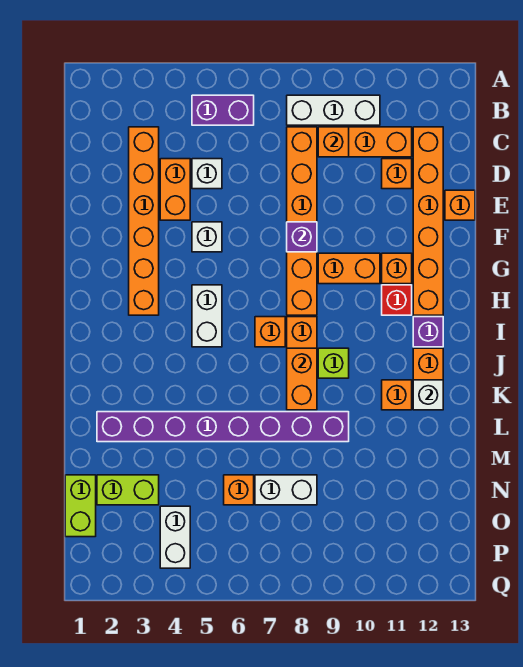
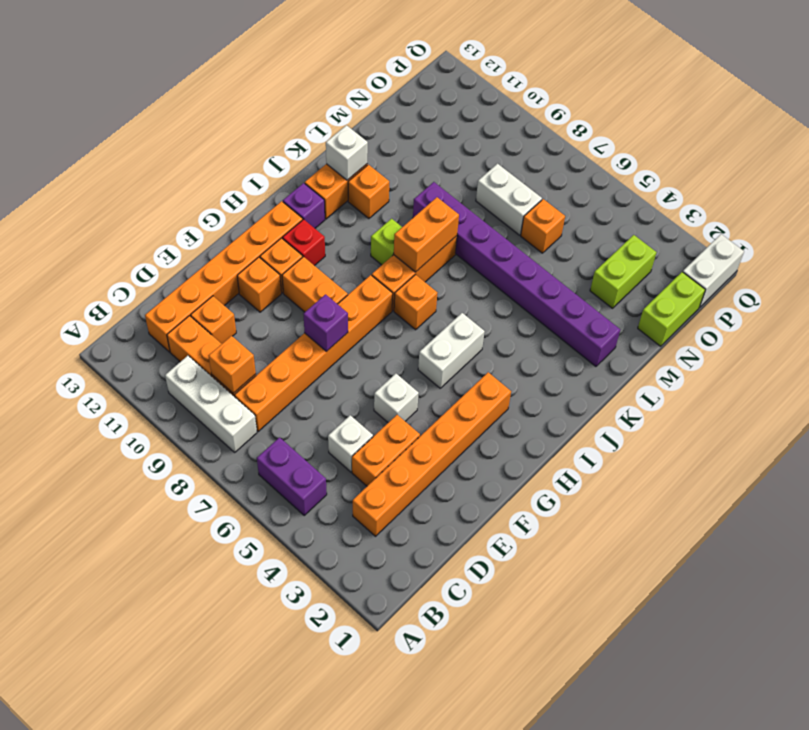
orange brick E13 level 1 -> orange brick F11 level 1
lime brick N2:N3 level 1 -> lime brick N3:O3 level 1
white brick O4:P4 level 1 -> white brick P1:Q1 level 1

